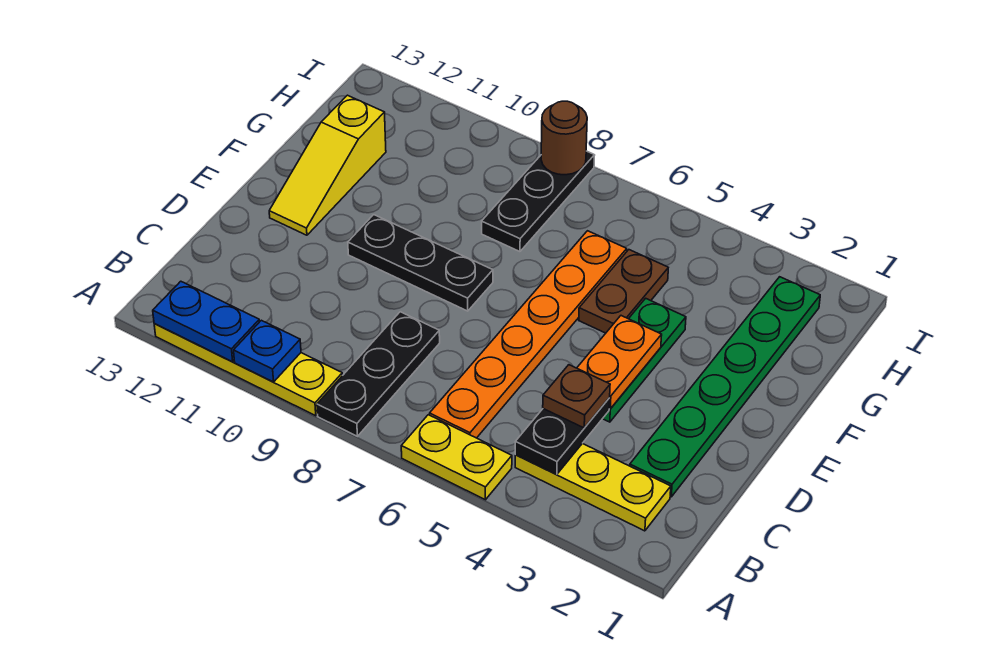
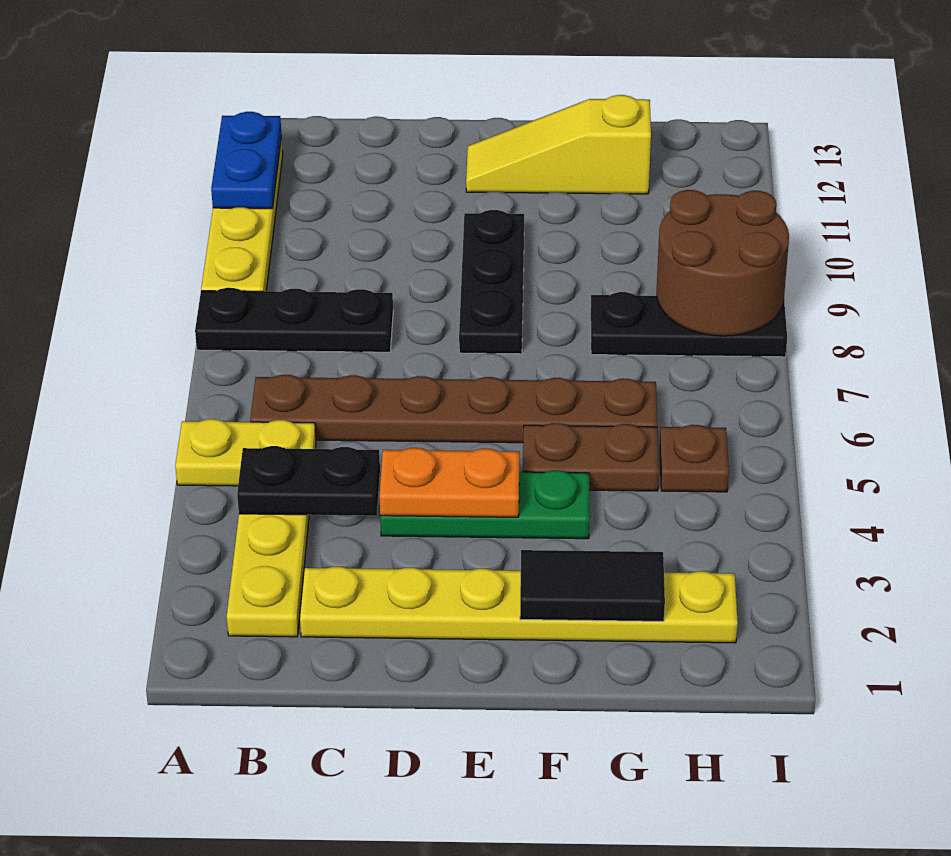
yellow plate A5:A6 level 1 -> yellow plate A5:B5 level 1
blue plate A10 level 2 -> none
orange plate B6:G6 level 1 -> brown plate B6:G6 level 1
green plate C2:H2 level 1 -> yellow plate C2:H2 level 1
brown plate C4 level 3 -> brown plate H5 level 1
none -> black tile F2:G2 level 2
brown round brick I8 level 2 -> brown round brick H8:I9 level 2

